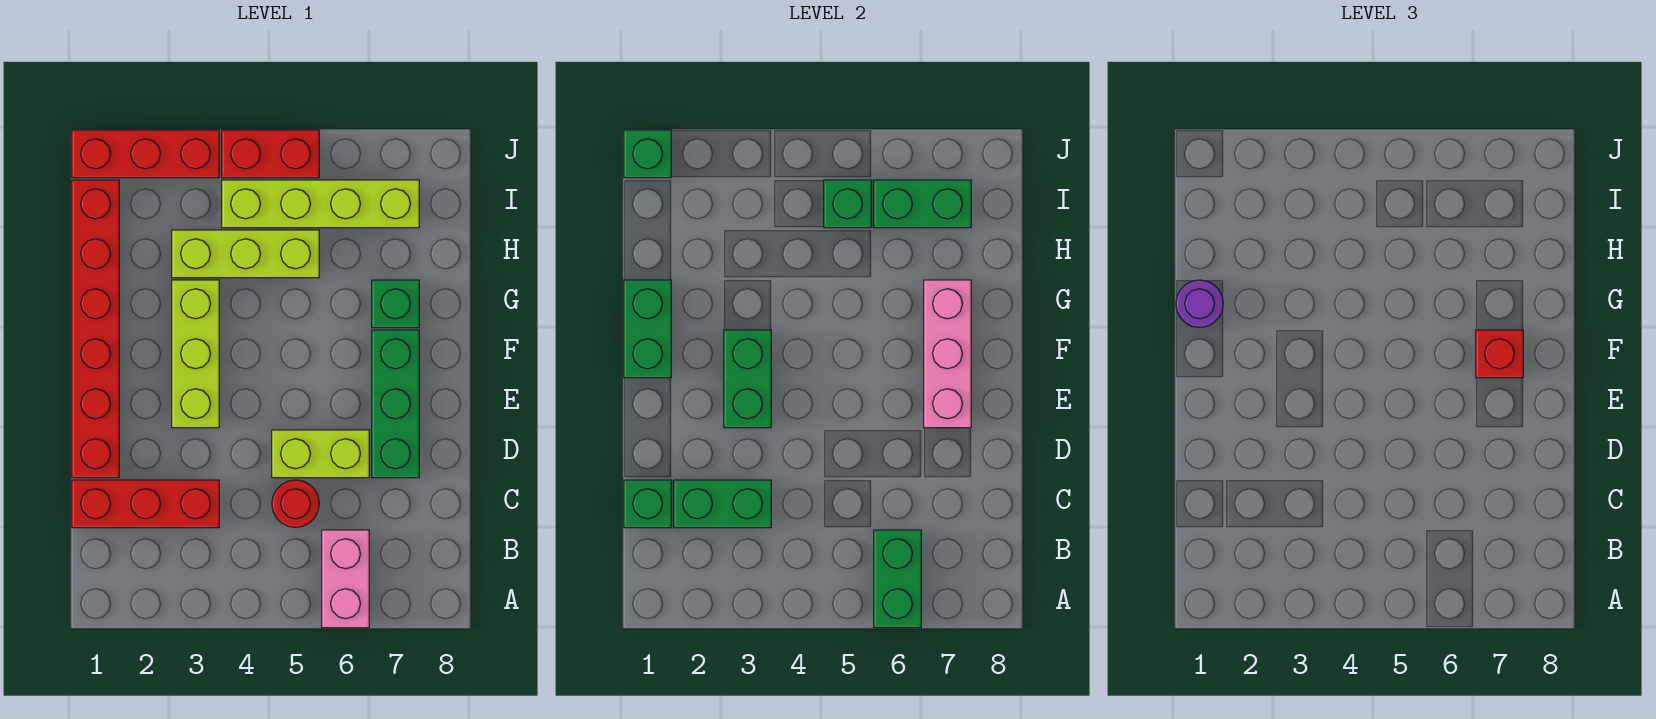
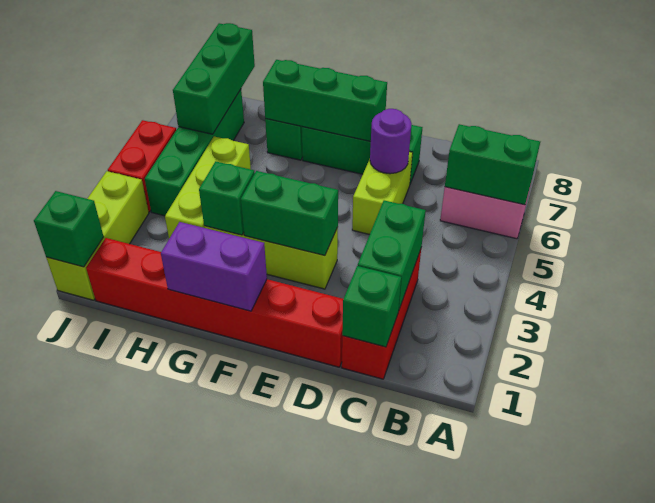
red round brick C5 level 1 -> none
pink brick E7:G7 level 2 -> green brick E7:G7 level 2
green brick F1:G1 level 2 -> purple brick F1:G1 level 2
red brick F7 level 3 -> none
purple round brick G1 level 3 -> purple round brick D6 level 2
lime brick I4:I7 level 1 -> green brick I4:I7 level 1
green brick I5 level 2 -> green brick G3 level 2
green brick I6:I7 level 2 -> green brick I6:I8 level 2
red brick J1:J3 level 1 -> lime brick J1:J3 level 1

